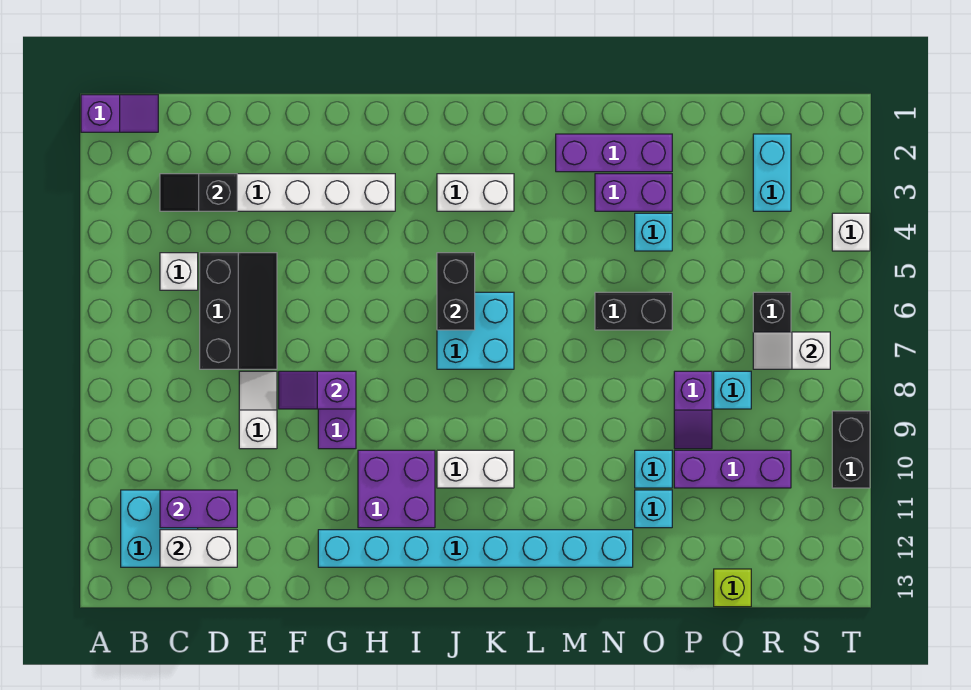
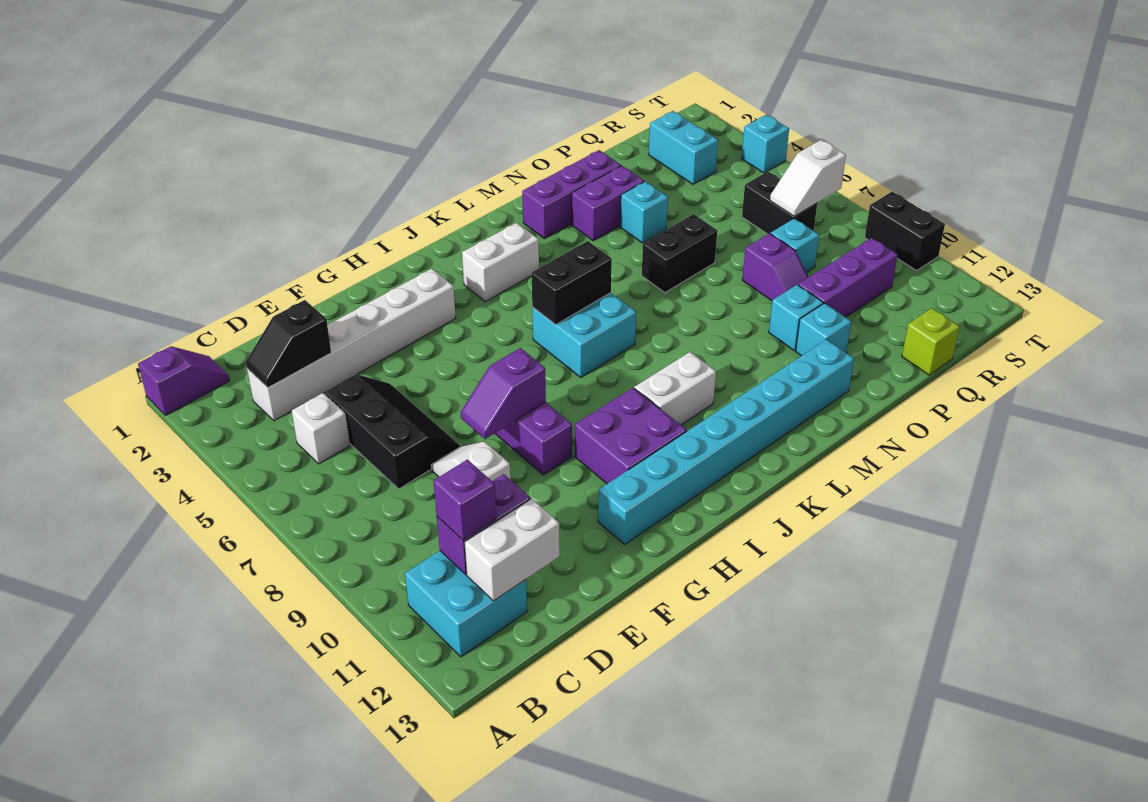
none -> purple brick C11 level 3
black brick J5:J6 level 2 -> black brick J6:K6 level 2
white brick T4 level 1 -> cyan brick T4 level 1

